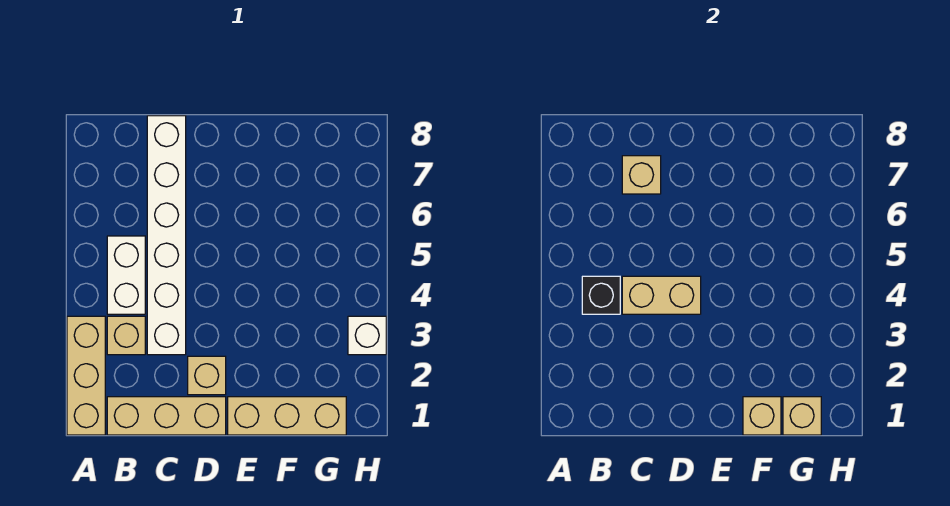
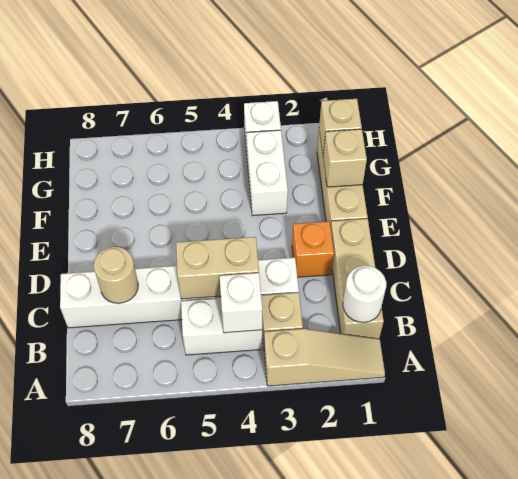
tan brick A1:A3 level 1 -> tan slope A1:A3 level 1 top 3
none -> white round brick B1 level 2
black brick B4 level 2 -> white brick B4 level 2
tan brick C4:D4 level 2 -> tan brick C4:C5 level 2
tan brick C7 level 2 -> tan round brick C7 level 2
tan brick D2 level 1 -> orange brick D2 level 1
none -> white brick F3:G3 level 1

